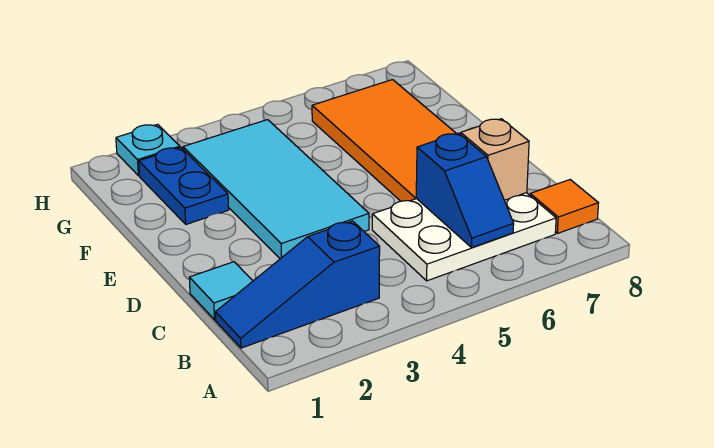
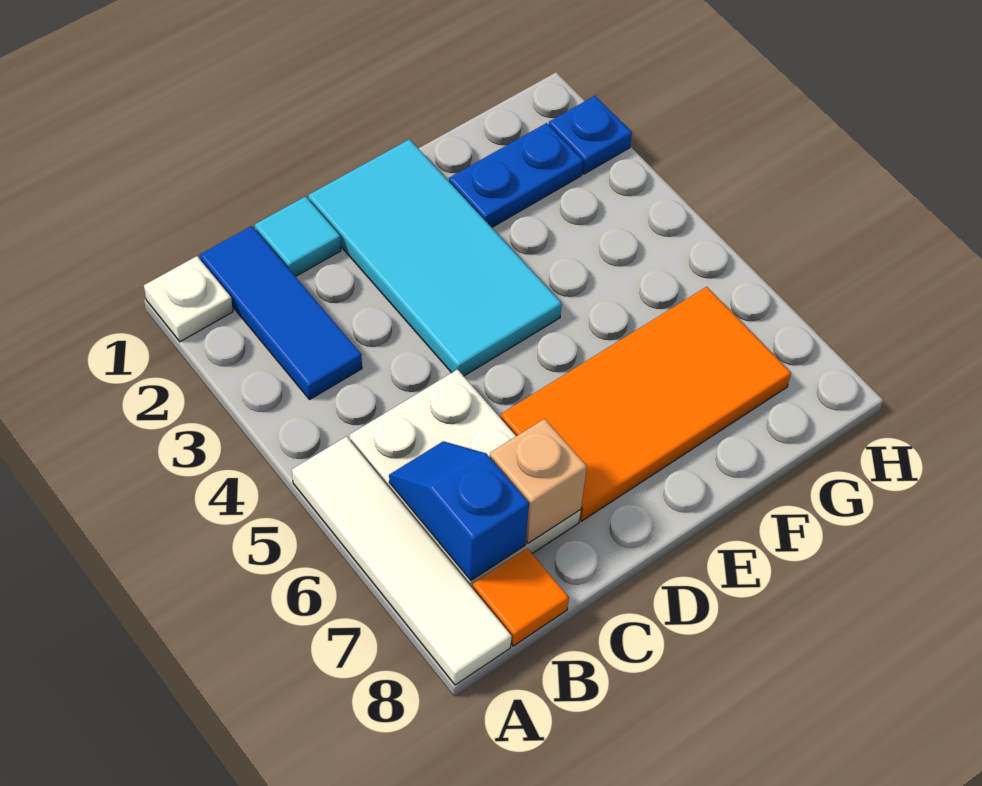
none -> white plate A1 level 1
none -> white tile A5:A8 level 1
blue slope B1:B3 level 1 top 3 -> blue tile B1:B3 level 1
blue slope B6:C6 level 2 top C -> blue slope B6:B7 level 2 top 7
cyan tile D3:G4 level 1 -> cyan tile D1:E4 level 1
cyan plate H2 level 1 -> blue plate H2 level 1

